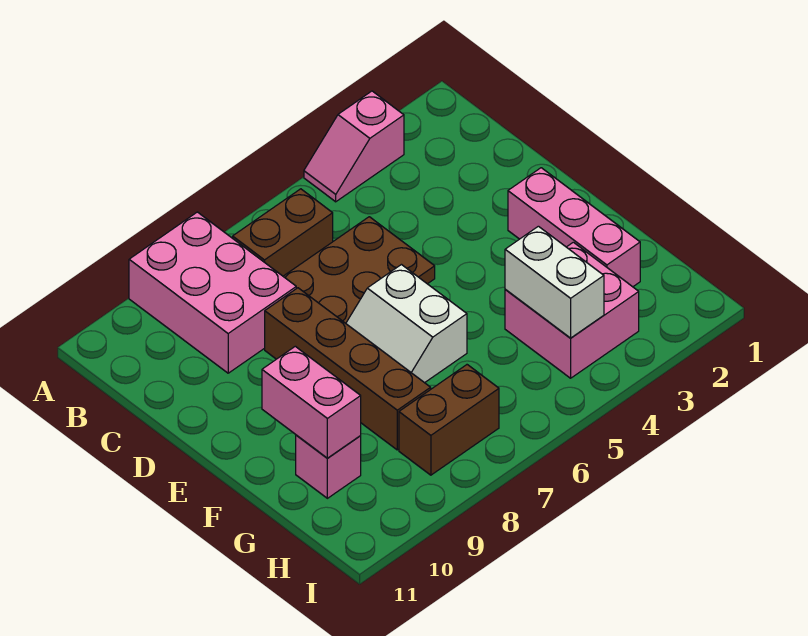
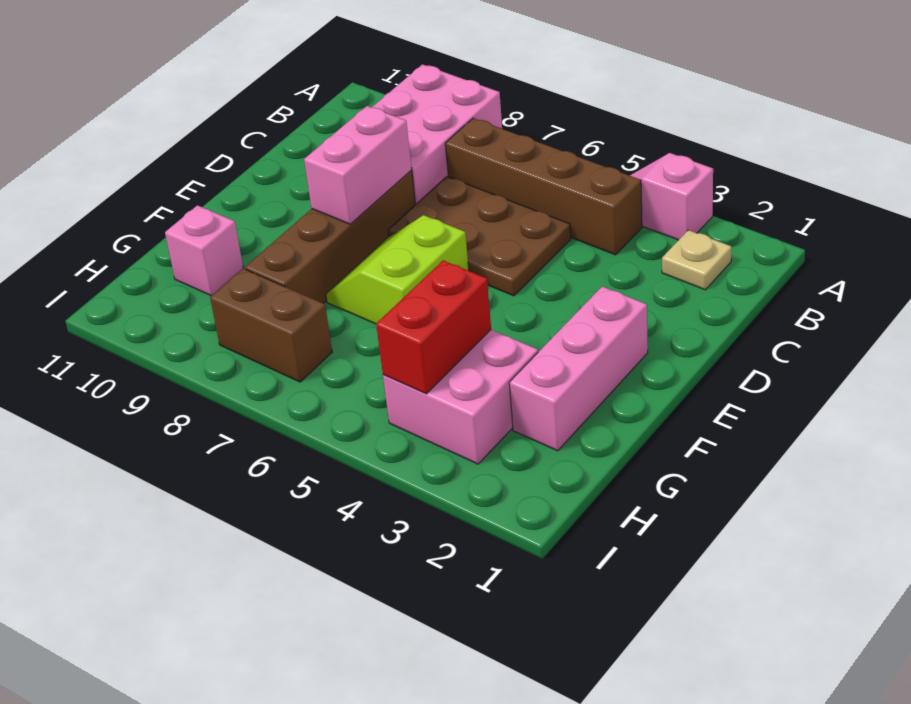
none -> tan plate B2 level 1
brown brick B6:B7 level 1 -> brown brick B4:B7 level 1
white slope E6:F7 level 1 top 6 -> lime slope E6:F7 level 1 top 6
pink brick F10:G10 level 2 -> pink brick D8:E8 level 2
white brick G4:H4 level 2 -> red brick G4:H4 level 2

